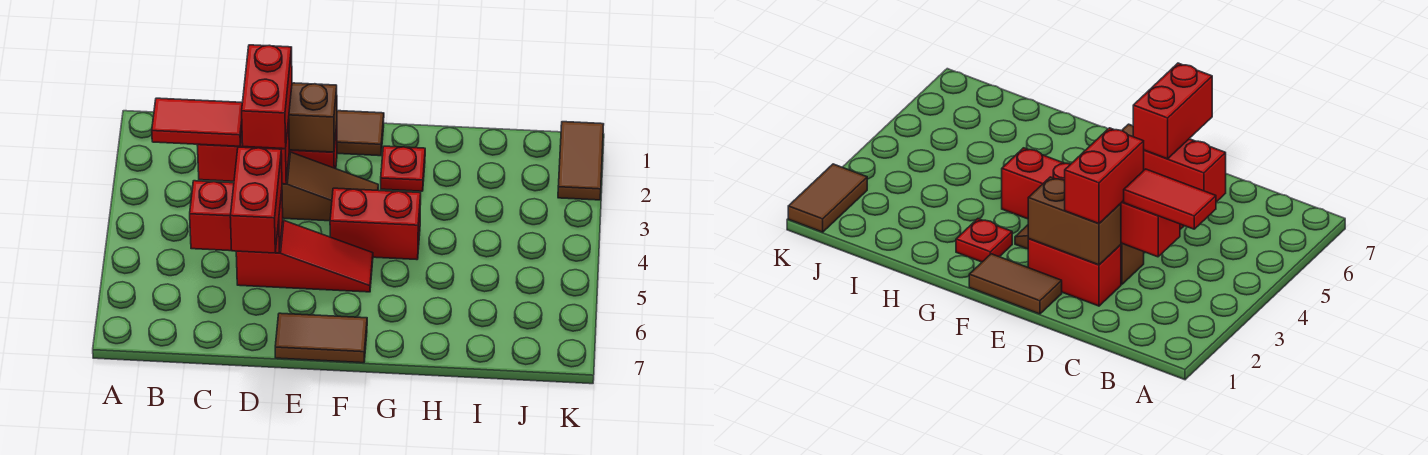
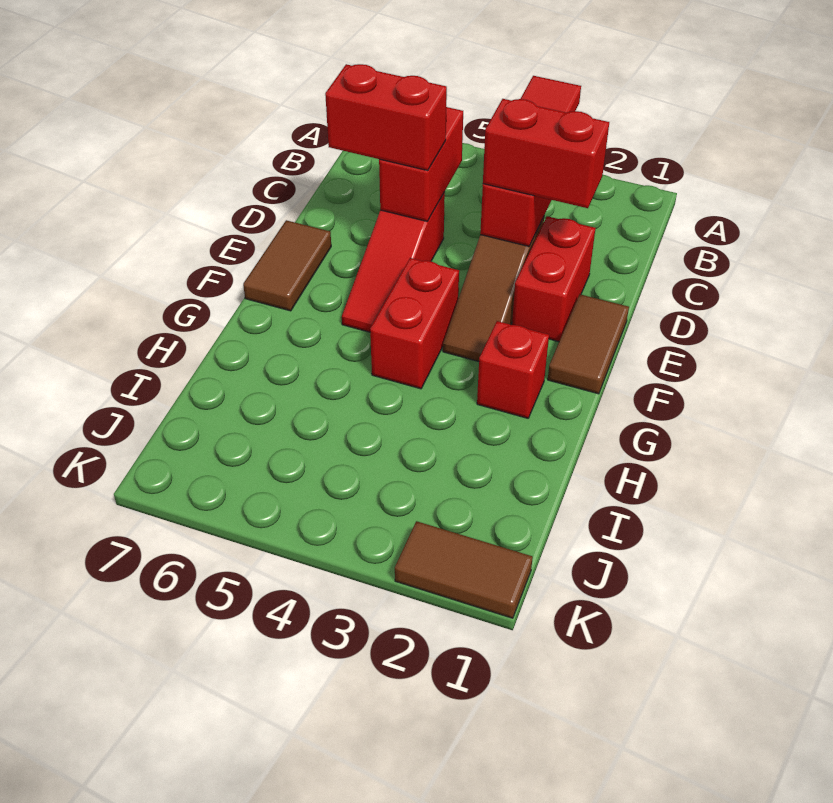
brown brick D2:E2 level 2 -> none
red plate G2 level 1 -> red brick G2 level 1

